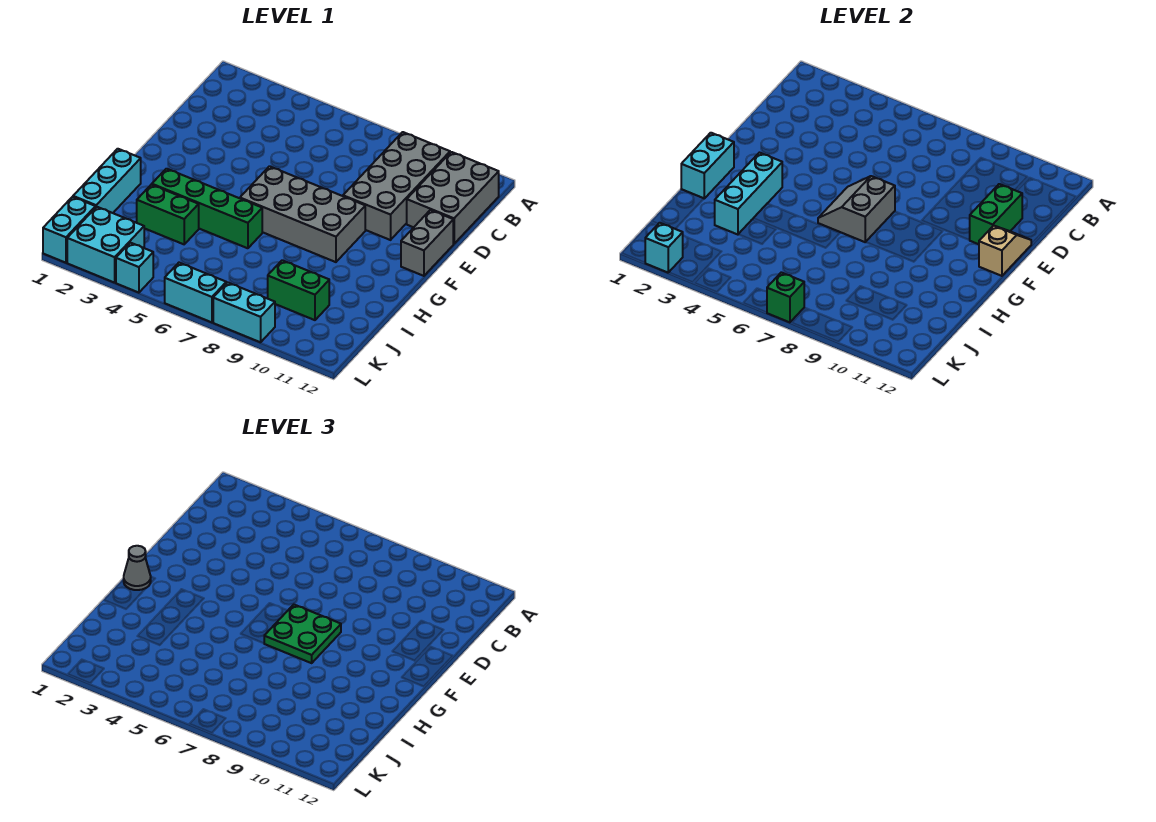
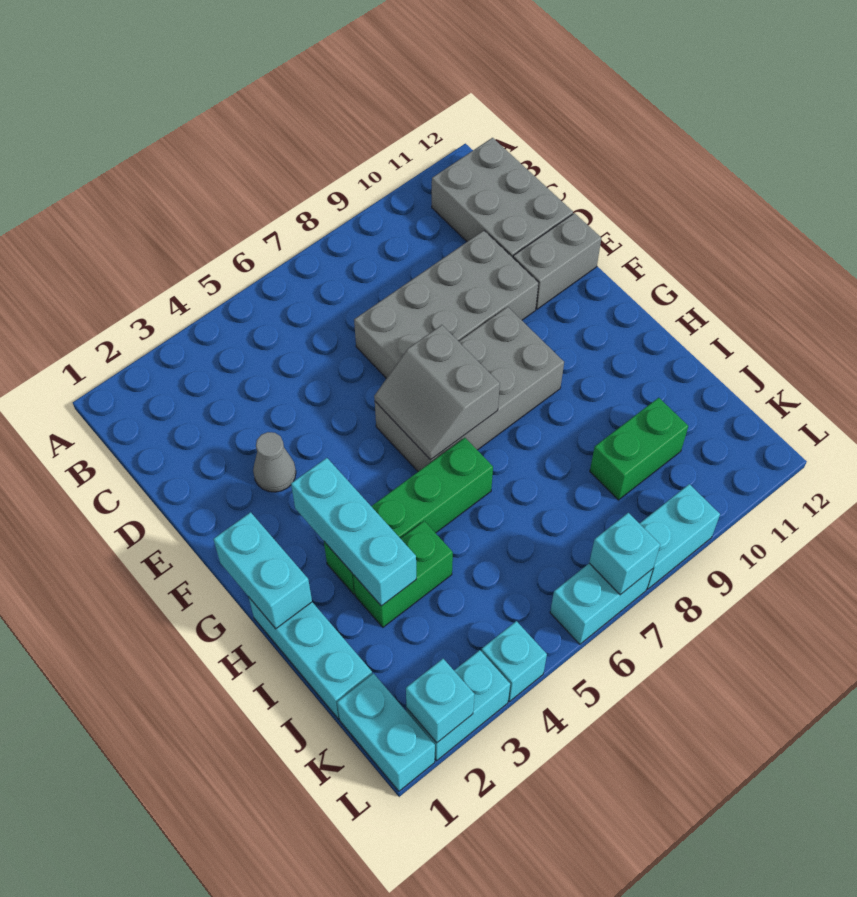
grey brick B9:E10 level 1 -> grey brick D7:E10 level 1
green brick D11:E11 level 2 -> none
grey brick E12:F12 level 1 -> grey brick E11:E12 level 1
tan slope E12:F12 level 2 top F -> none
green plate F7:G8 level 3 -> none
grey cone G1 level 3 -> grey cone E3 level 1
cyan brick K2:L3 level 1 -> cyan brick L2:L3 level 1
green brick L7 level 2 -> cyan brick L7 level 2

